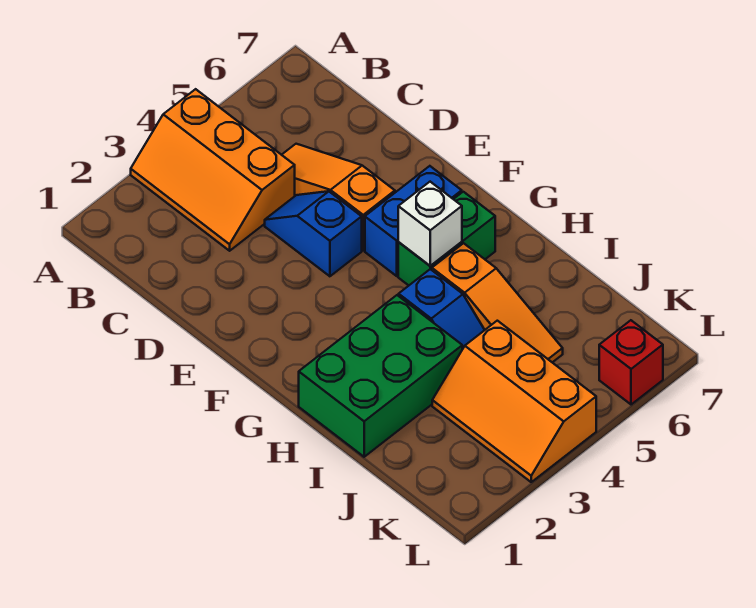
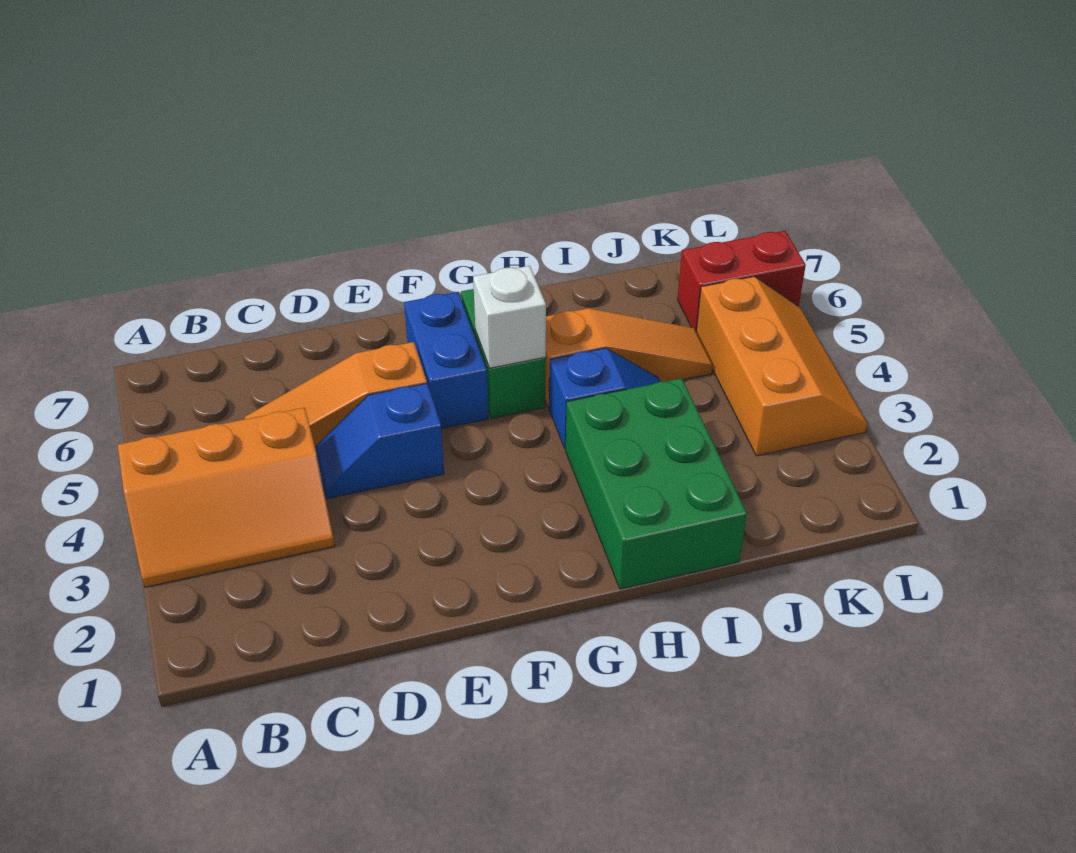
orange slope J3:L4 level 1 top 4 -> orange slope K3:L5 level 1 top K
red brick L6 level 1 -> red brick K6:L6 level 1

